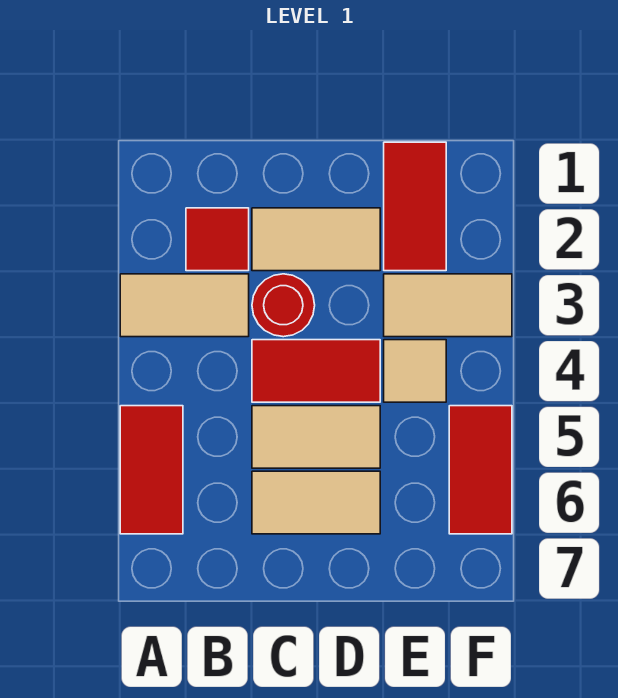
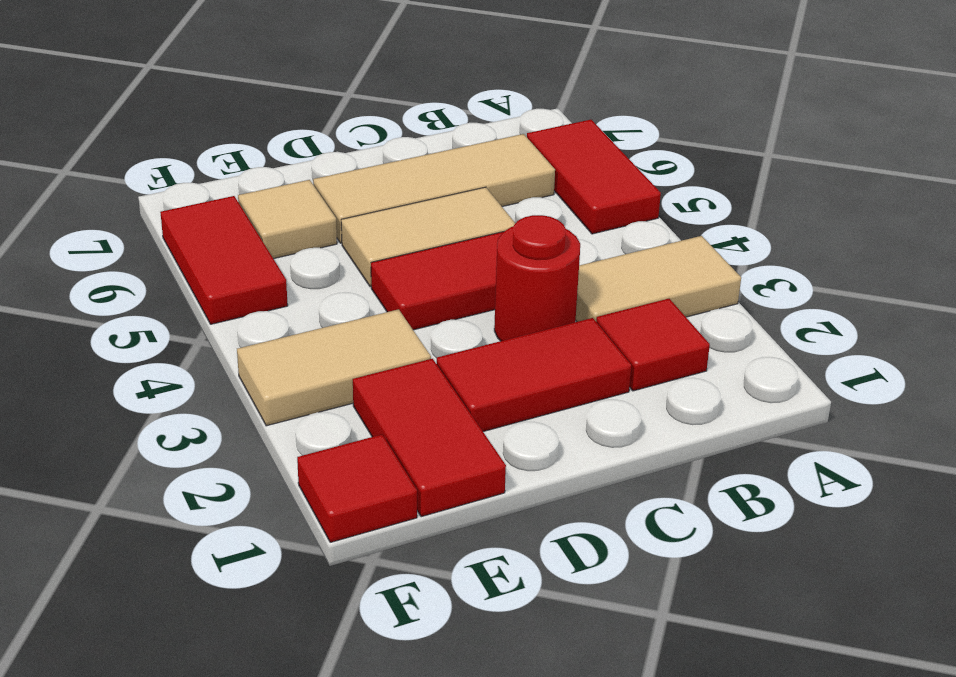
tan tile C2:D2 level 1 -> red tile C2:D2 level 1
tan tile C6:D6 level 1 -> tan tile B6:D6 level 1
tan tile E4 level 1 -> tan tile E6 level 1
none -> red tile F1 level 1

